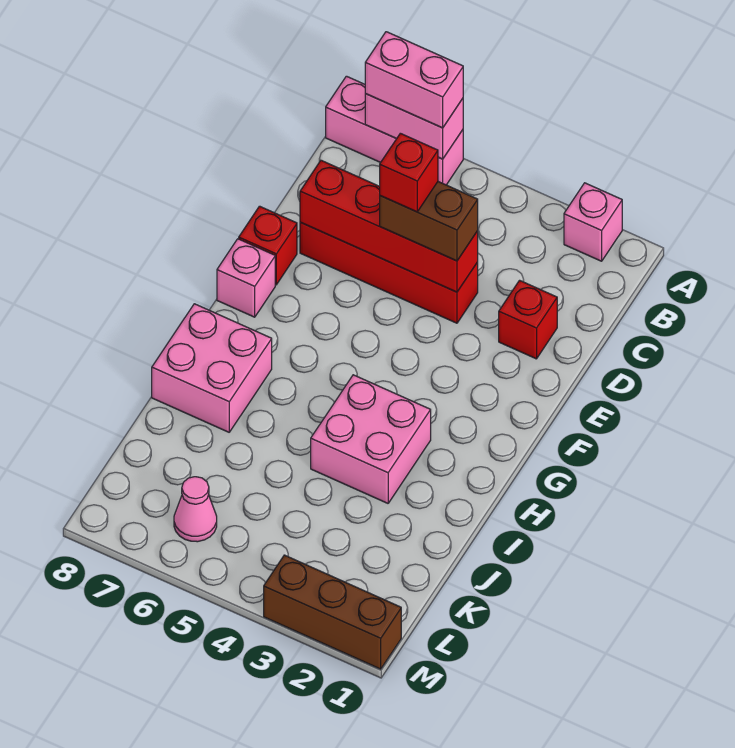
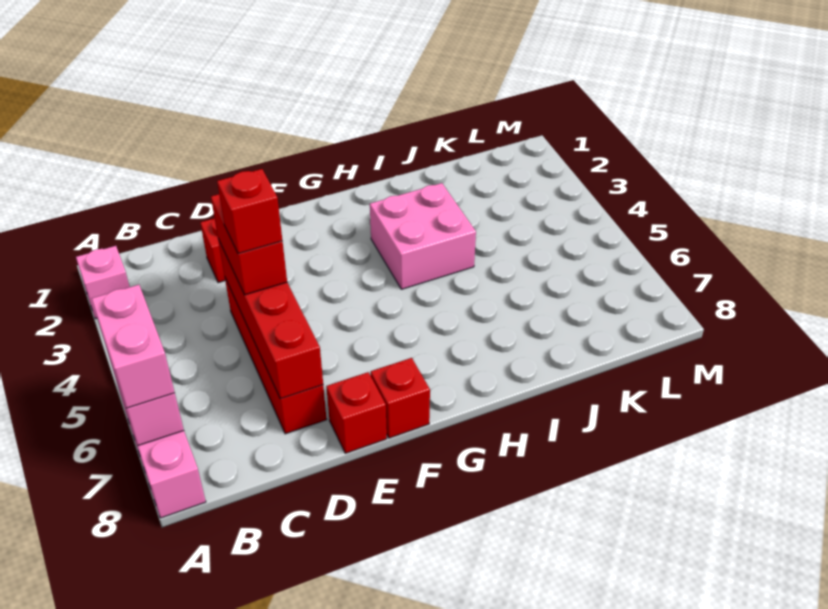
brown brick D4:D5 level 3 -> red brick D4:D5 level 3
pink brick F8 level 1 -> red brick F8 level 1
pink brick H7:I8 level 1 -> none
pink cone L6 level 1 -> none
brown brick M1:M3 level 1 -> none

